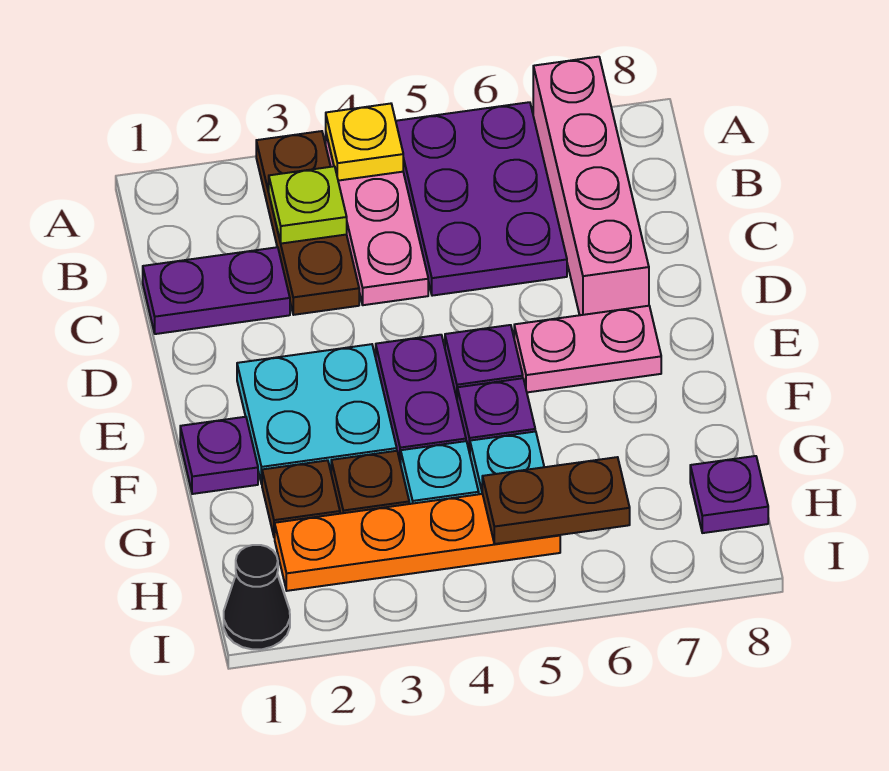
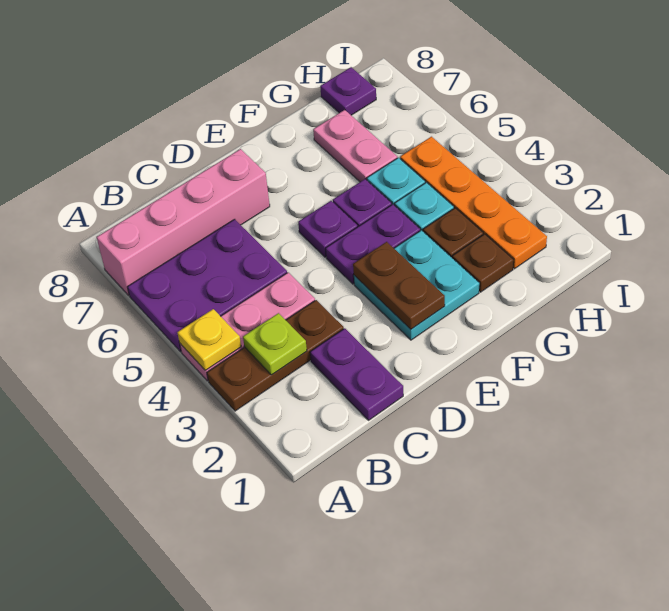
pink plate E6:E7 level 1 -> pink plate G6:G7 level 1
purple plate F1 level 1 -> none
brown plate H5:H6 level 2 -> brown plate E2:E3 level 2
black cone I1 level 1 -> none

